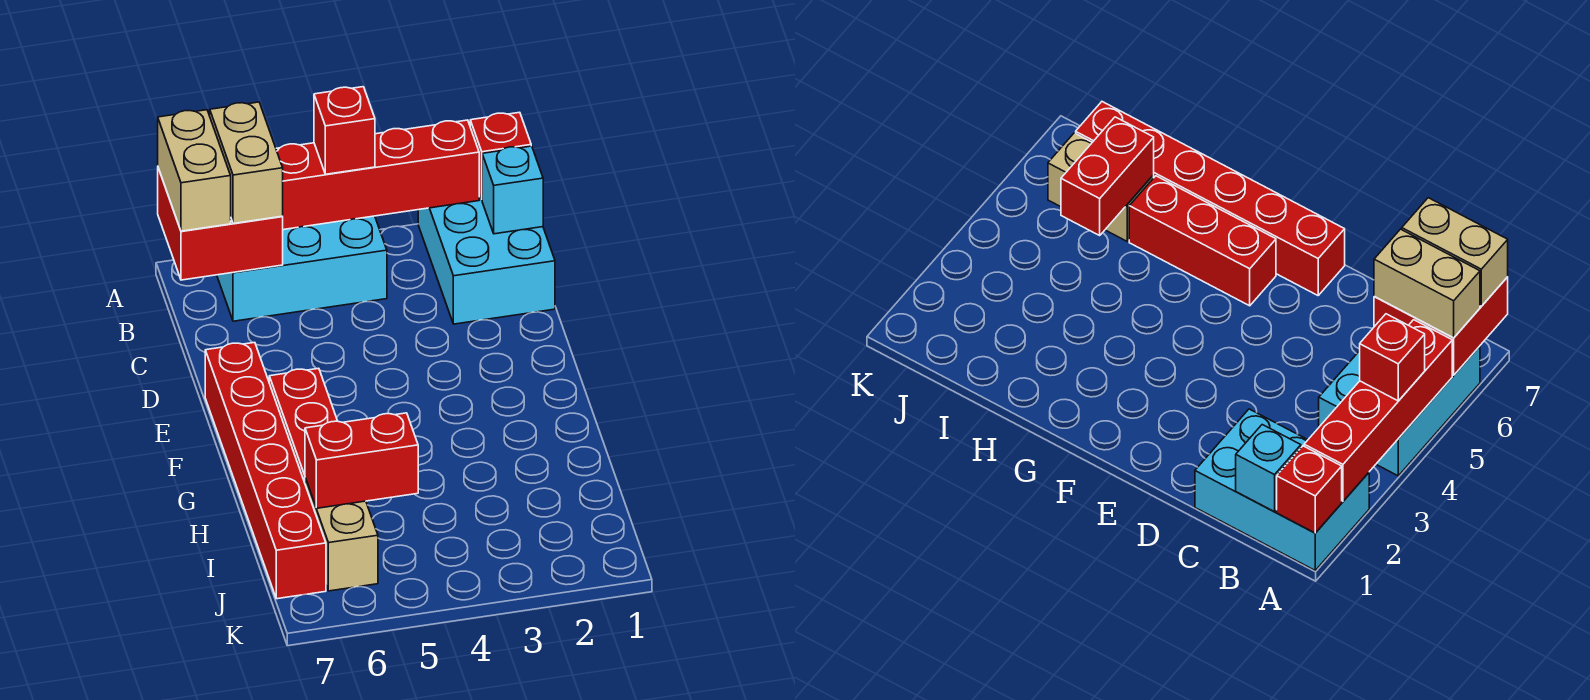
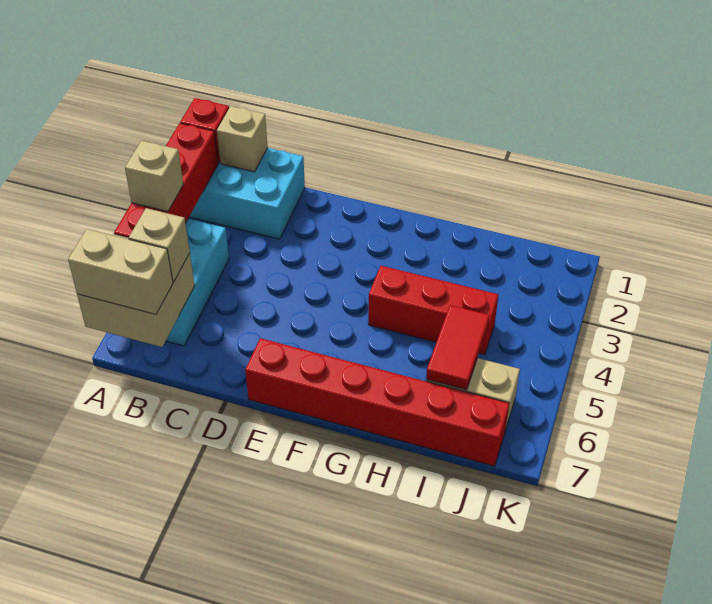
red brick A4 level 3 -> tan brick A4 level 3
red brick A6:B7 level 2 -> tan brick A6:B7 level 2
tan brick A6:B6 level 3 -> tan brick B6 level 3
cyan brick B1 level 2 -> tan brick B1 level 2
red brick F6:H6 level 1 -> red brick G4:I4 level 1
red brick I5:I6 level 2 -> red tile I5:I6 level 2

